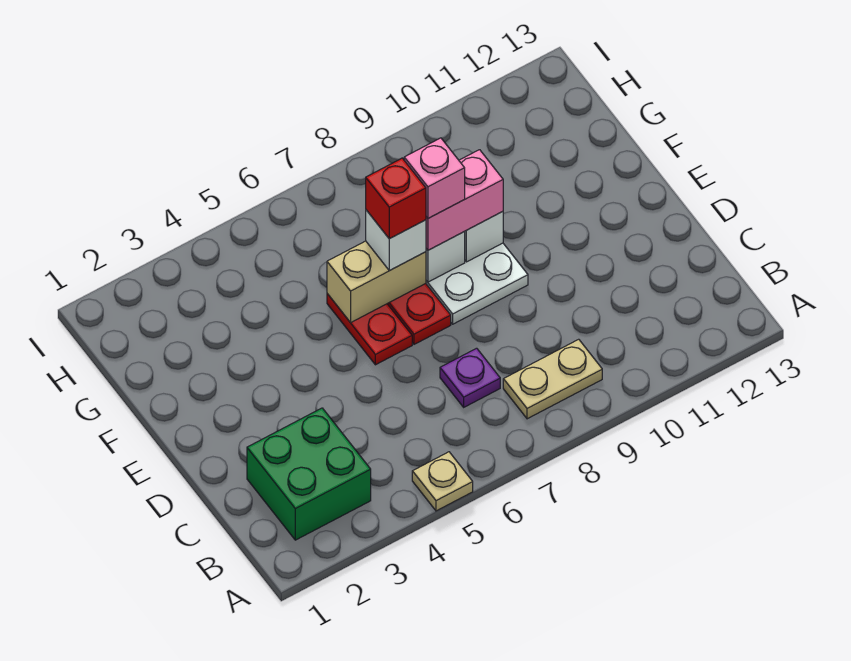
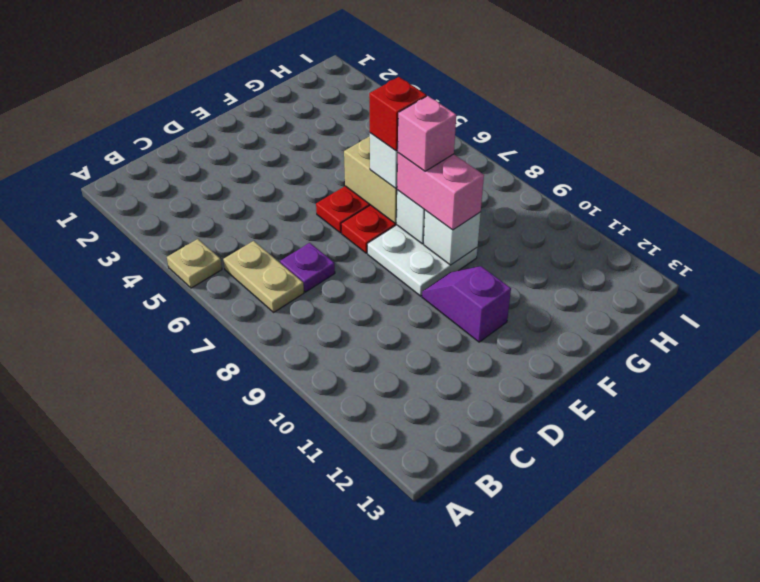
green brick B2:C3 level 1 -> none
tan plate B8:B9 level 1 -> tan plate B6:B7 level 1
none -> purple slope E10:E11 level 1 top 11

